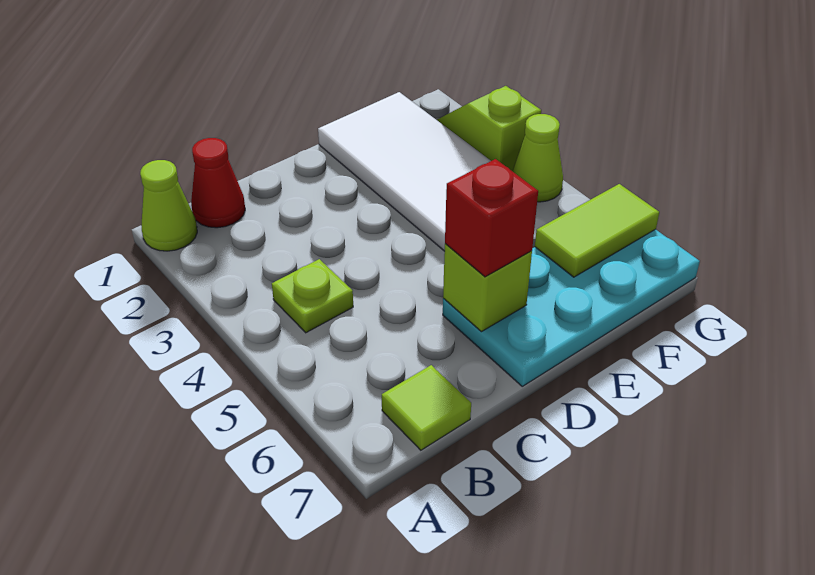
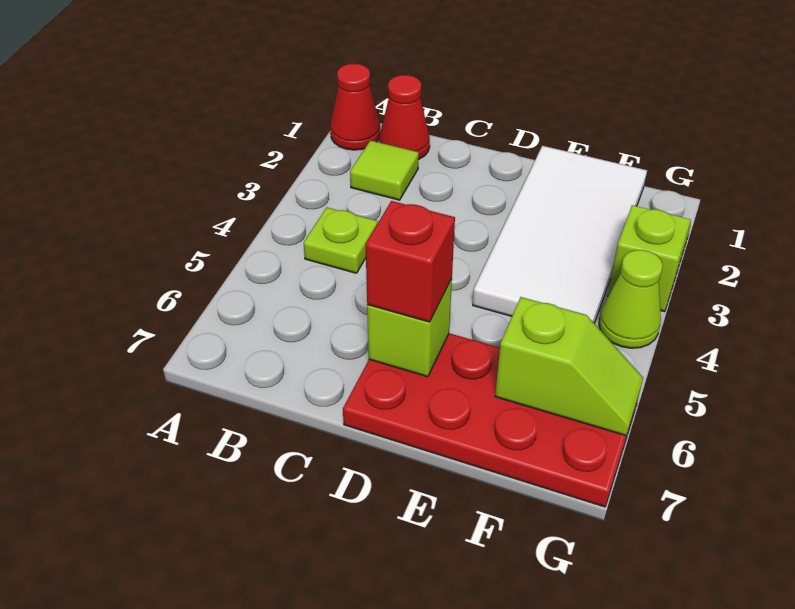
lime cone A1 level 1 -> red cone A1 level 1
lime tile B7 level 1 -> lime tile B2 level 1
cyan plate D6:G7 level 1 -> red plate D6:G7 level 1
lime tile F6:G6 level 2 -> lime slope F6:G6 level 2 top F

